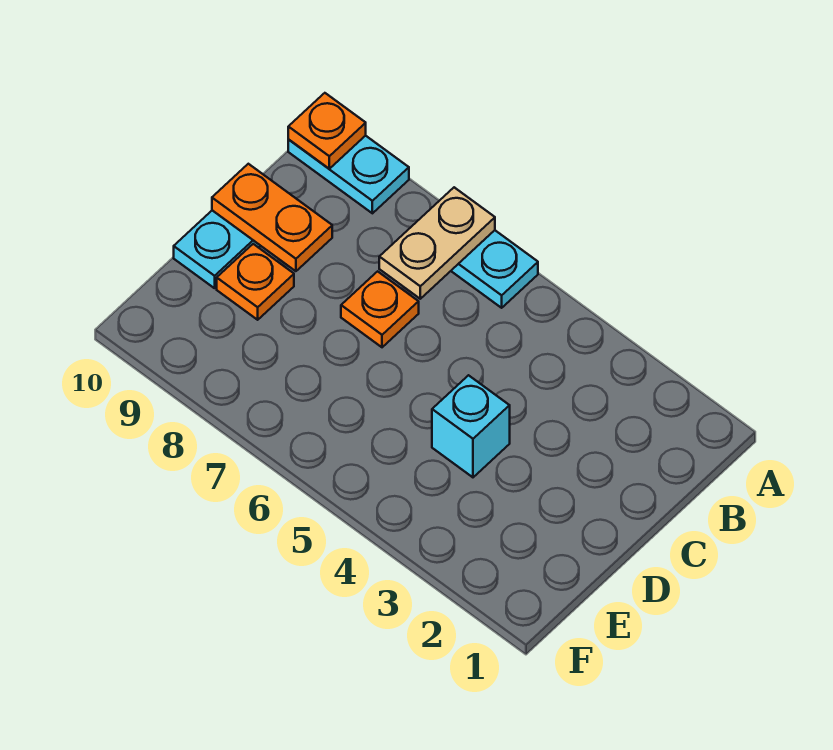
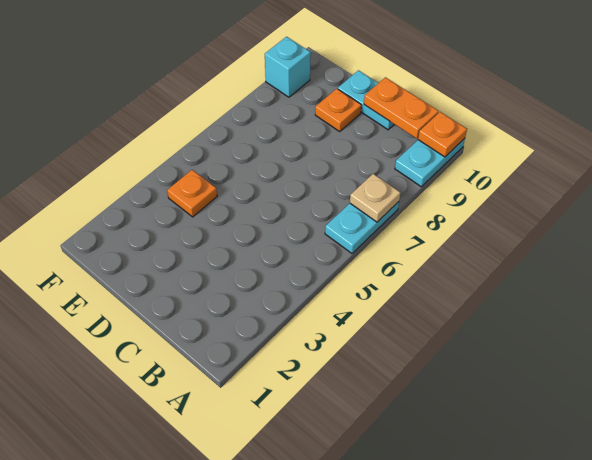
tan plate A7:B7 level 2 -> tan plate A7 level 2
orange plate C7 level 1 -> orange plate E4 level 1
orange plate C9:C10 level 2 -> orange plate B10:C10 level 2
cyan brick D4 level 1 -> cyan brick F9 level 1

